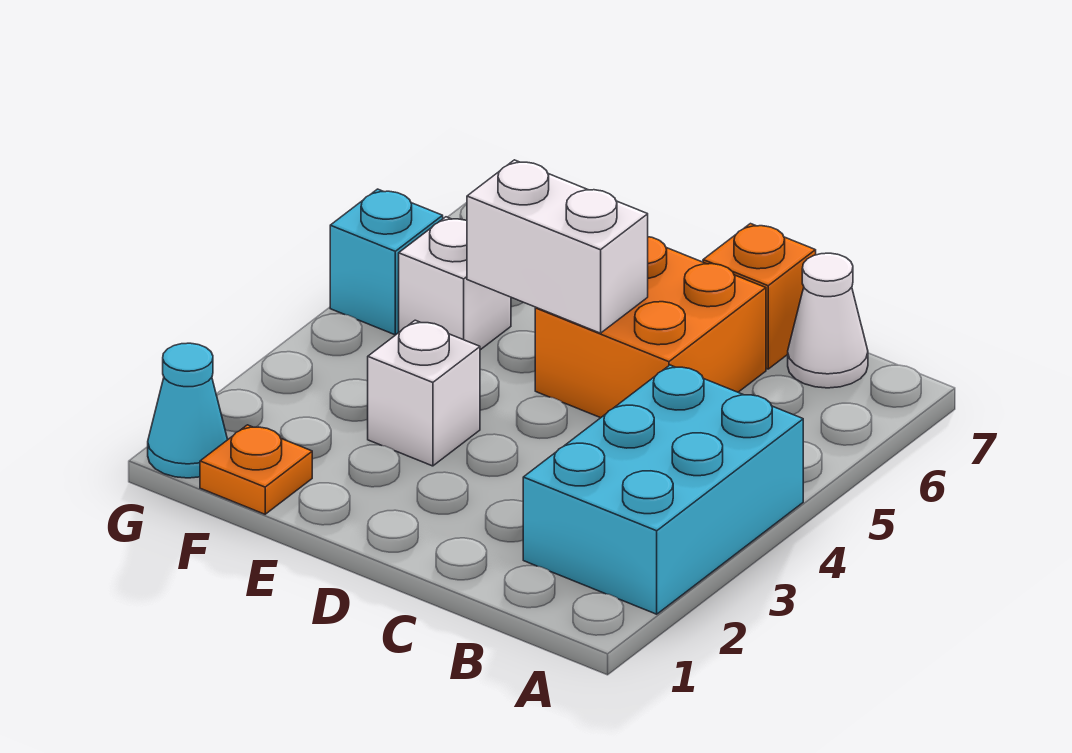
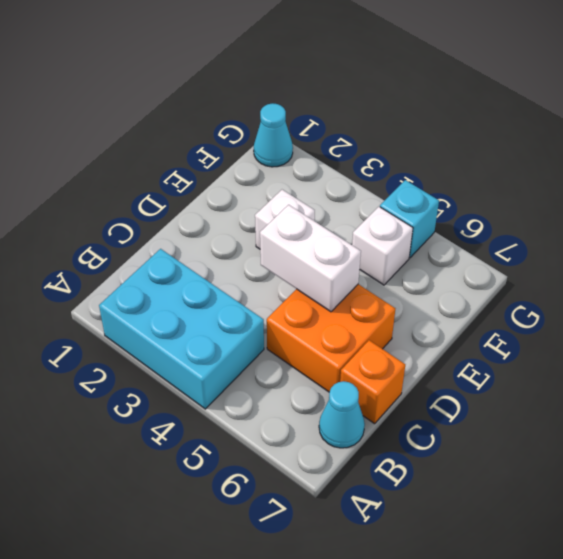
white cone B7 level 1 -> cyan cone B7 level 1
white brick D5:E5 level 2 -> white brick D4:D5 level 2
orange plate F1 level 1 -> none

